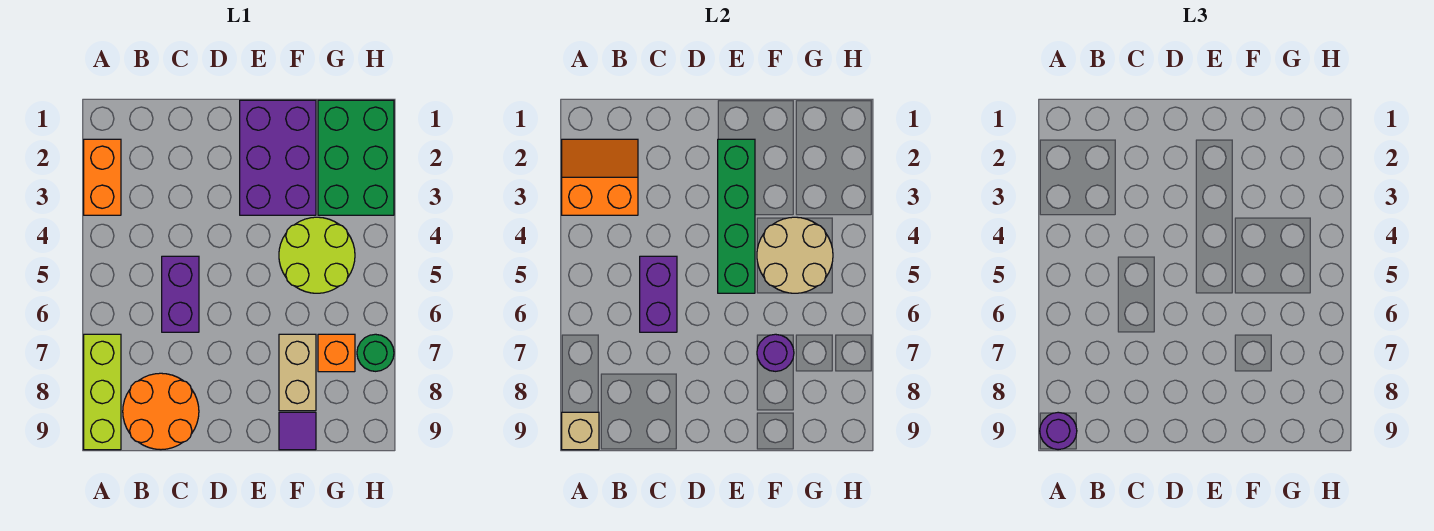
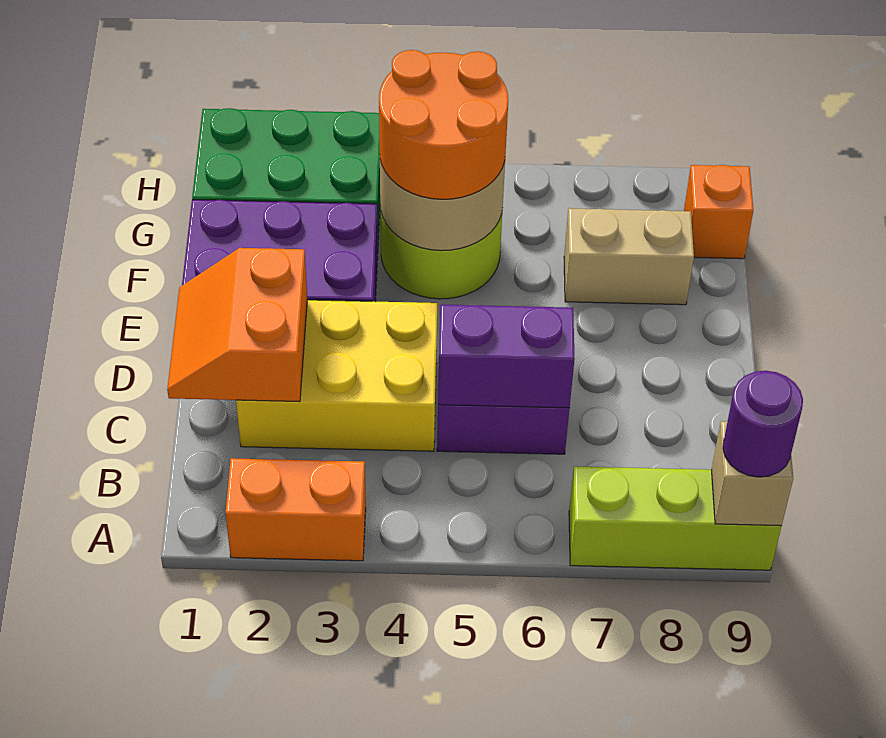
orange slope A2:B3 level 2 top 3 -> orange slope C1:D2 level 2 top 2
orange round brick B8:C9 level 1 -> orange round brick F4:G5 level 3
none -> yellow brick C2:D4 level 1
green brick E2:E5 level 2 -> none
purple round brick F7 level 2 -> none
purple tile F9 level 1 -> none
orange brick G7 level 1 -> orange brick G9 level 1
green round brick H7 level 1 -> none

